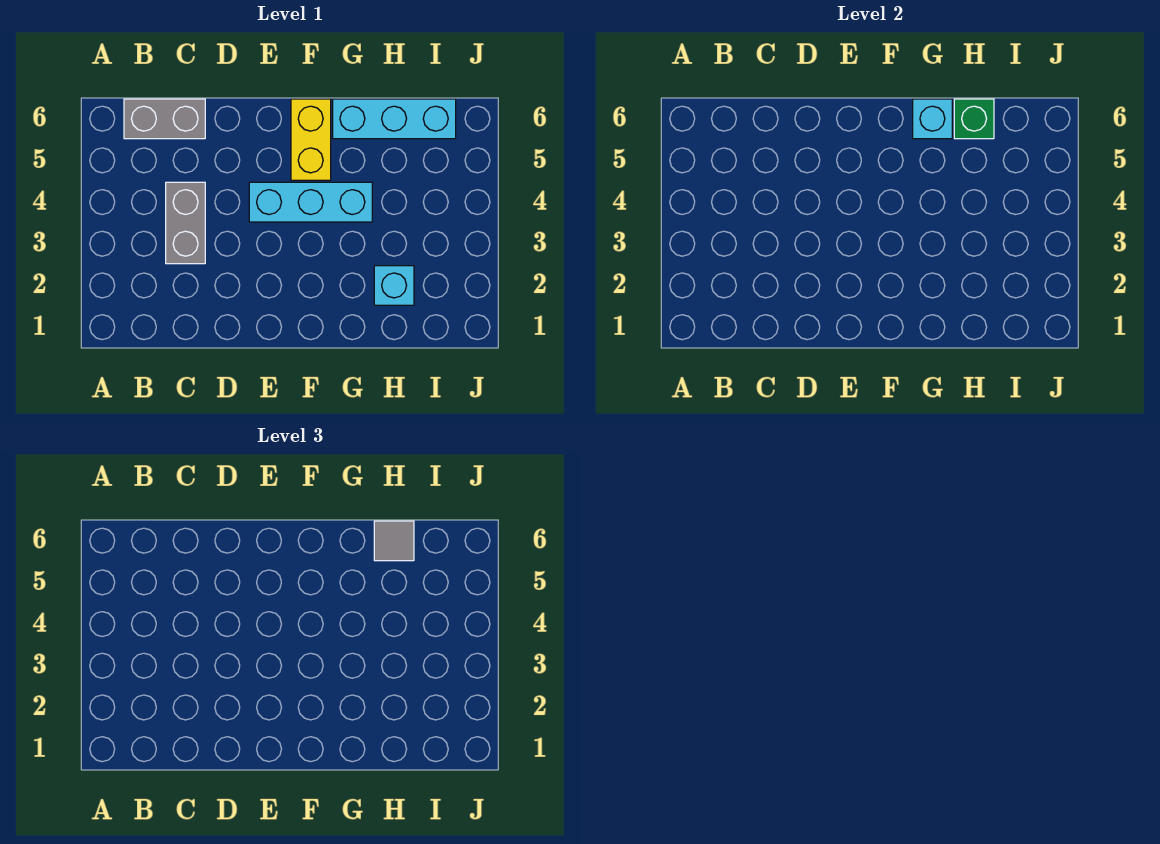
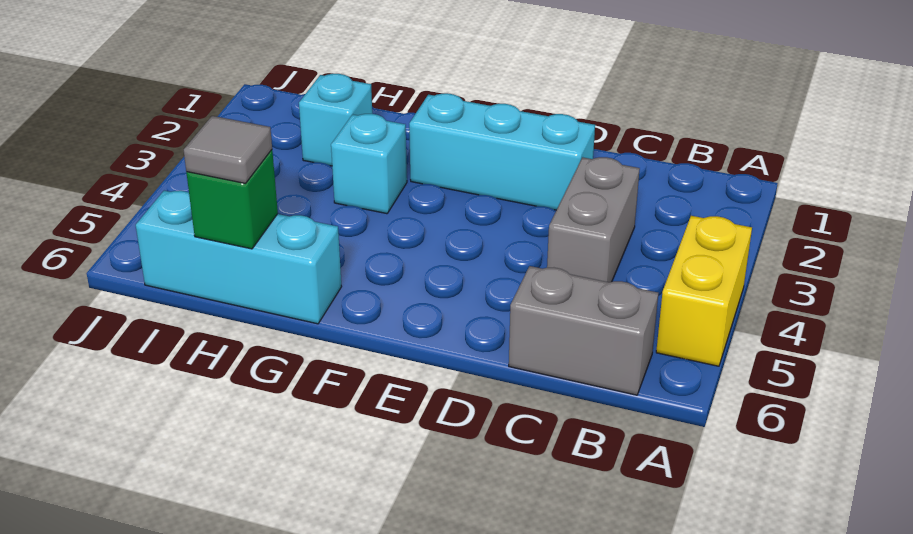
cyan brick E4:G4 level 1 -> cyan brick D2:F2 level 1
yellow brick F5:F6 level 1 -> yellow brick A4:A5 level 1
cyan brick G6 level 2 -> cyan brick G3 level 1

